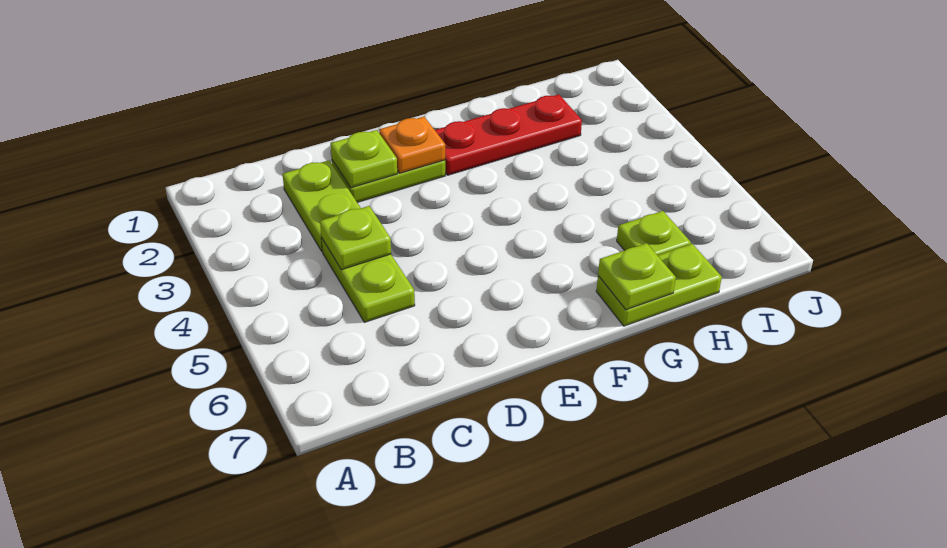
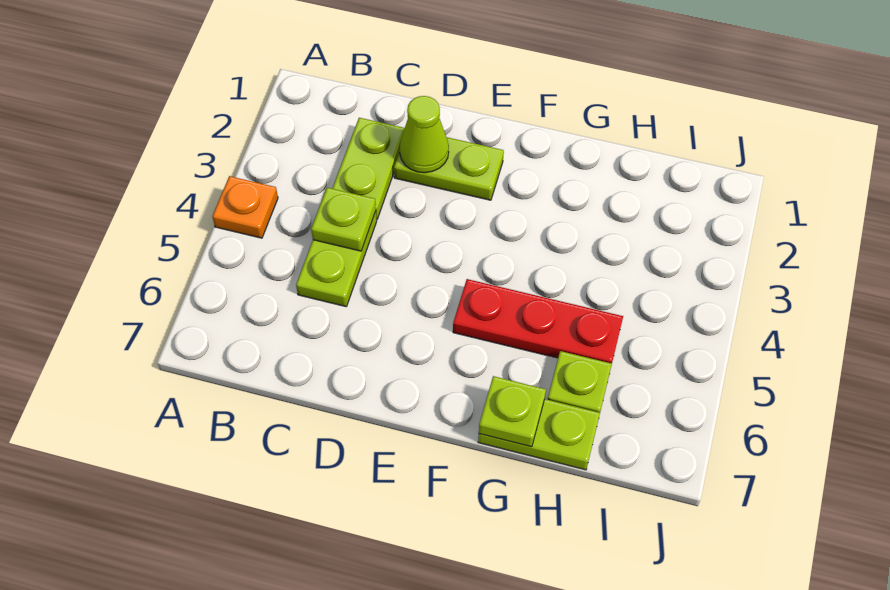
lime plate D2 level 2 -> lime cone D2 level 2
orange plate E2 level 2 -> orange plate A4 level 1
red plate F2:H2 level 1 -> red plate F5:H5 level 1

